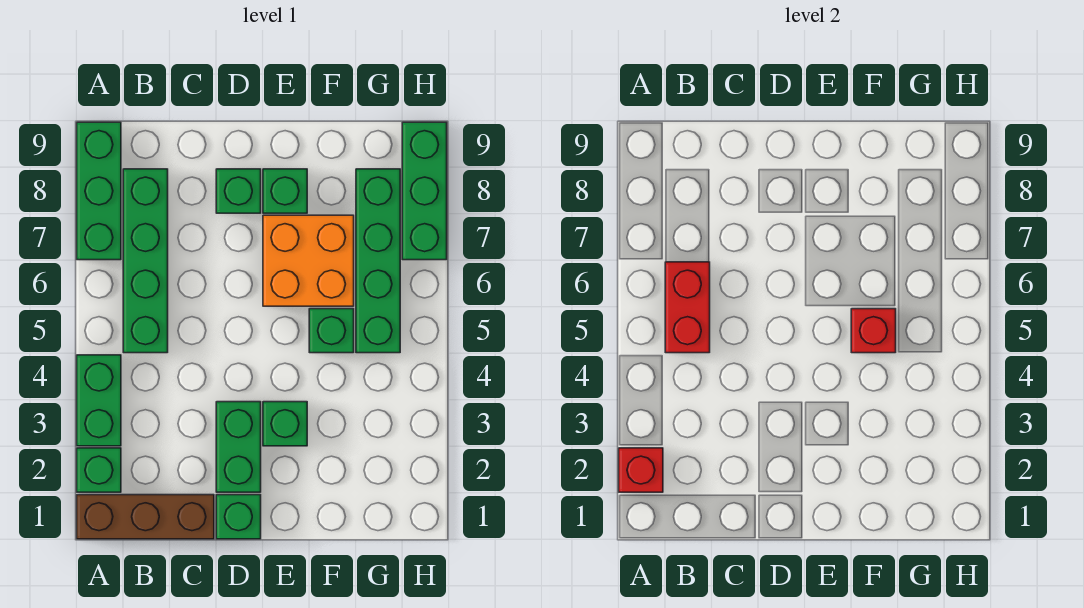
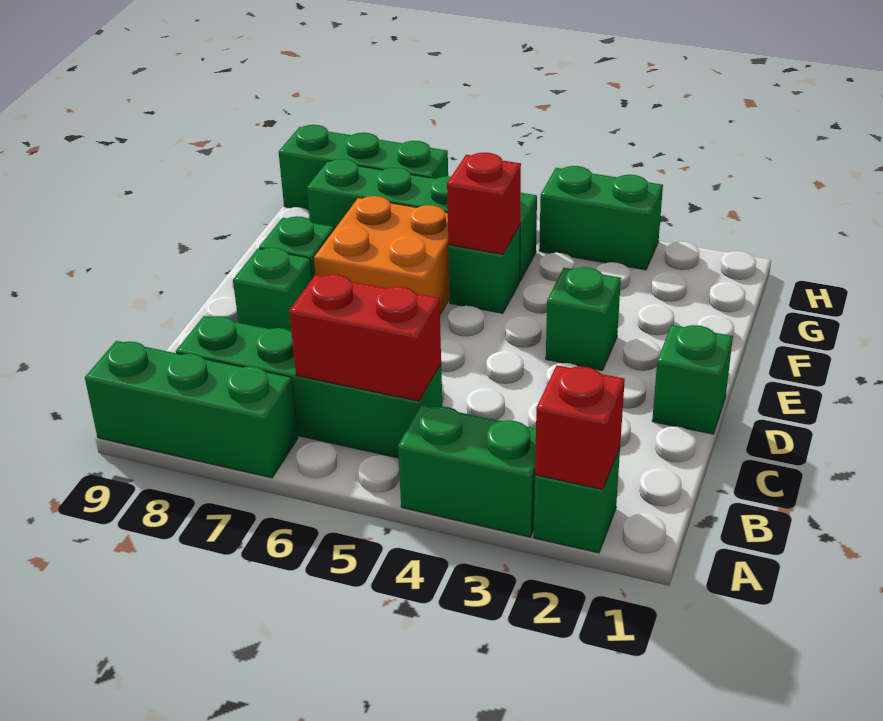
brown brick A1:C1 level 1 -> none
green brick D2:D3 level 1 -> green brick H3:H4 level 1

